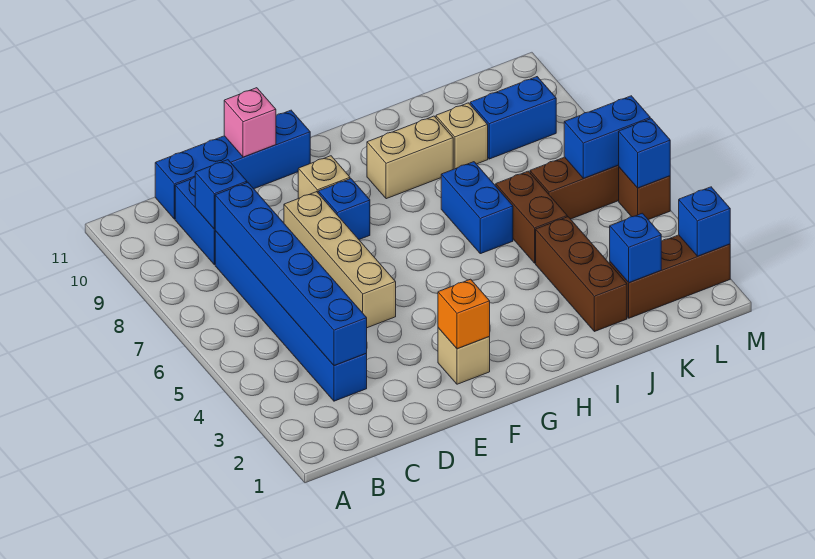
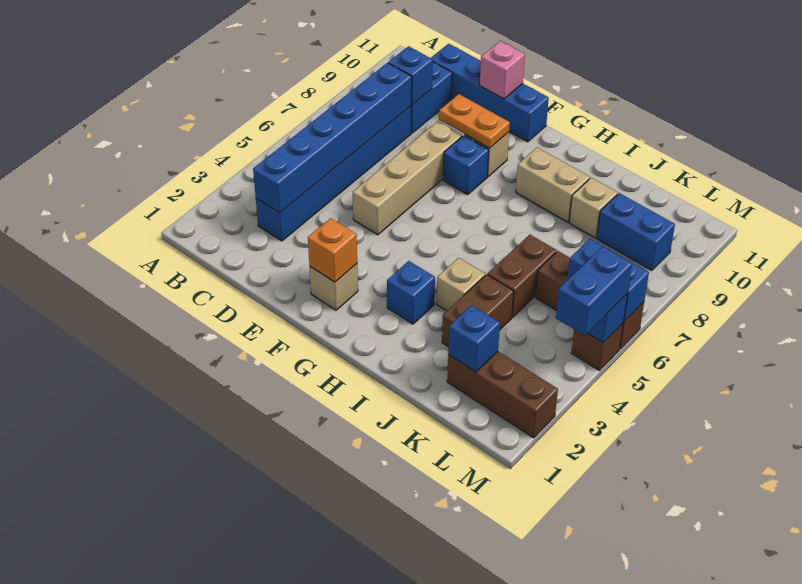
none -> orange plate E9:F9 level 2
none -> tan brick I4 level 1
blue brick I6:I7 level 1 -> blue brick M4:M5 level 3
brown brick J2:J4 level 1 -> brown brick J3:J4 level 1
blue brick M2 level 2 -> blue brick H3 level 1

